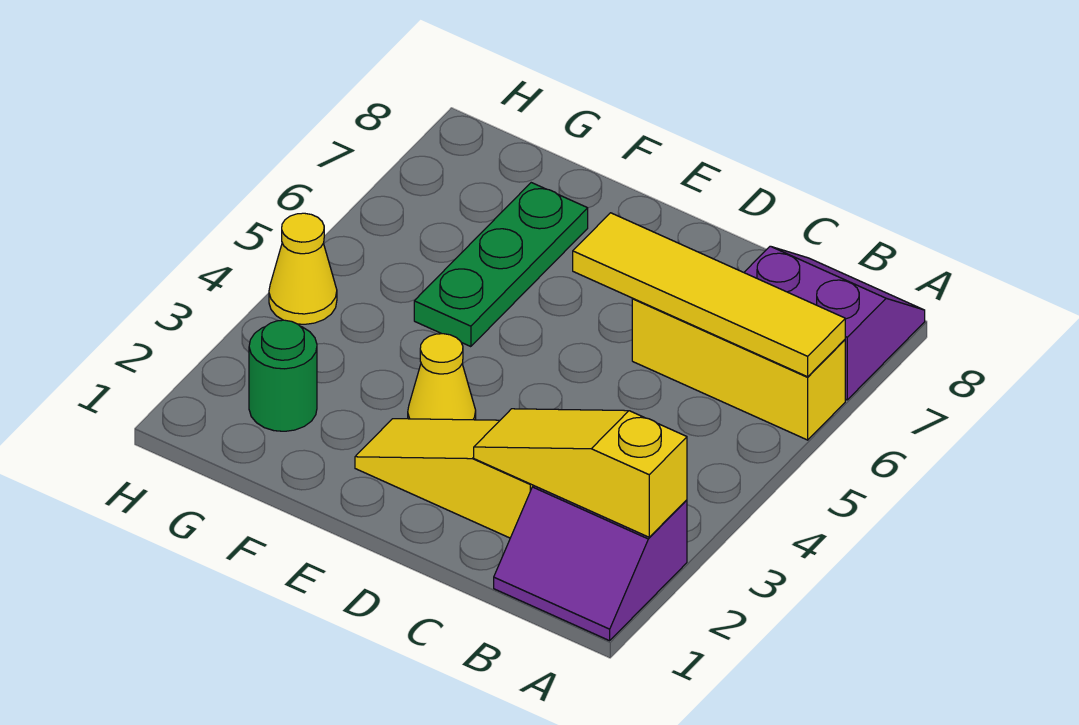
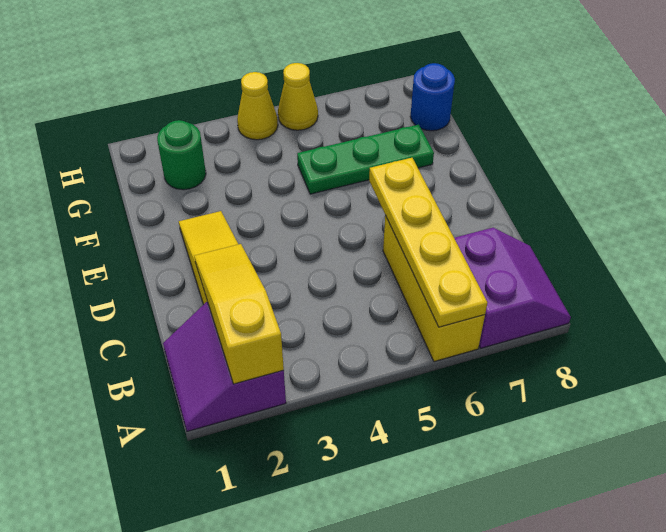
yellow tile A6:D6 level 2 -> yellow plate A6:D6 level 2
yellow cone E3 level 1 -> yellow cone H5 level 1
none -> blue round brick G8 level 1

